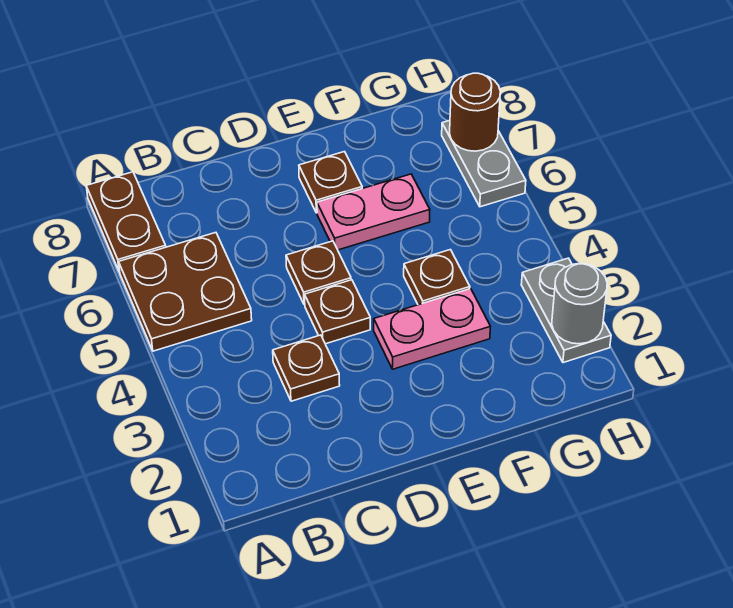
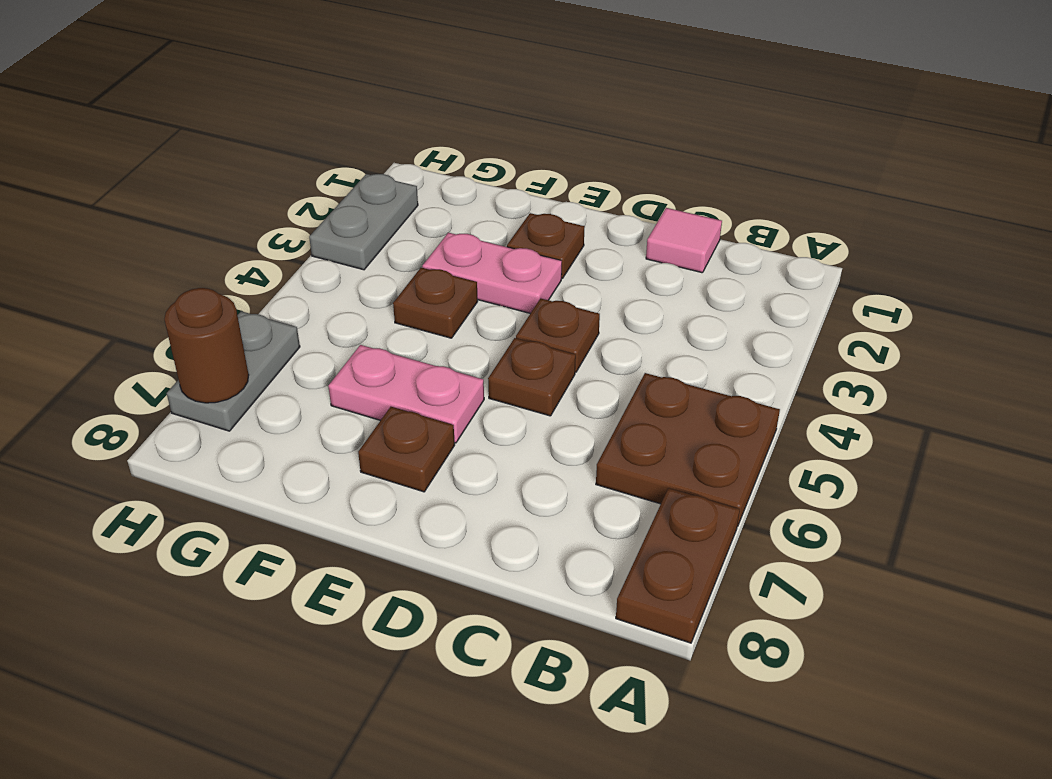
none -> pink tile C1 level 1
brown plate C3 level 1 -> brown plate E2 level 1
grey round brick H2 level 2 -> none

